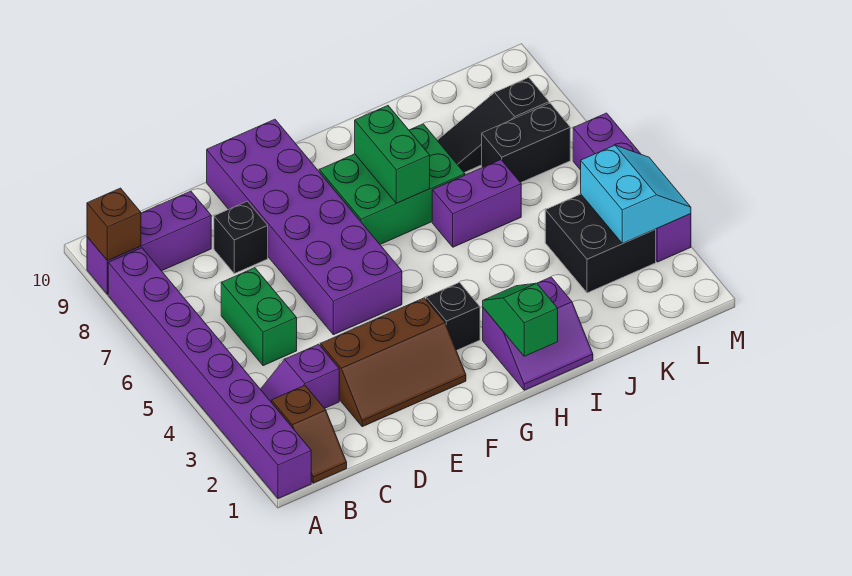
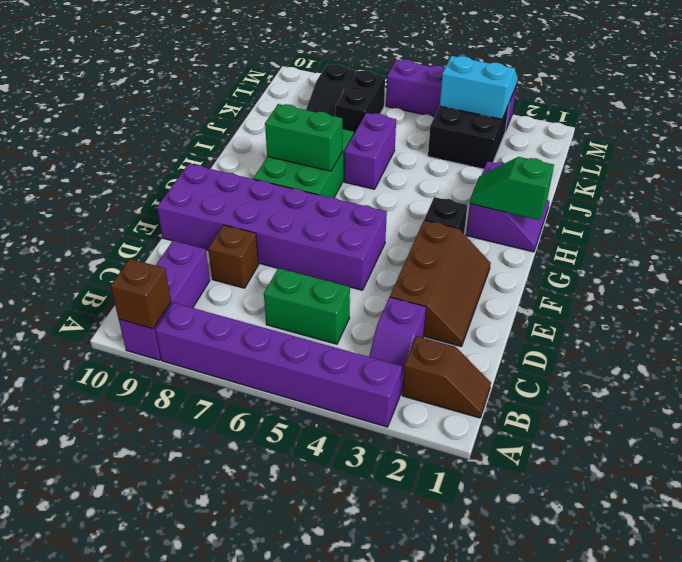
purple brick A1:A8 level 1 -> purple brick A3:A8 level 1
black brick D8 level 1 -> brown brick D8 level 1

